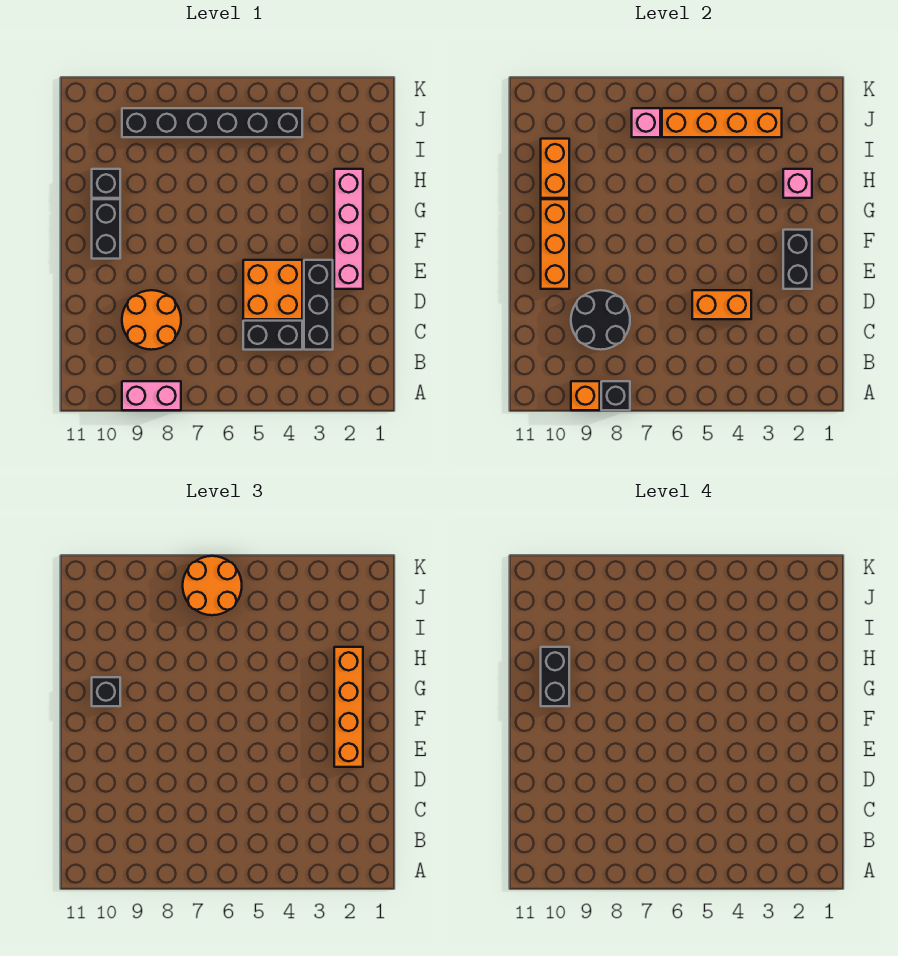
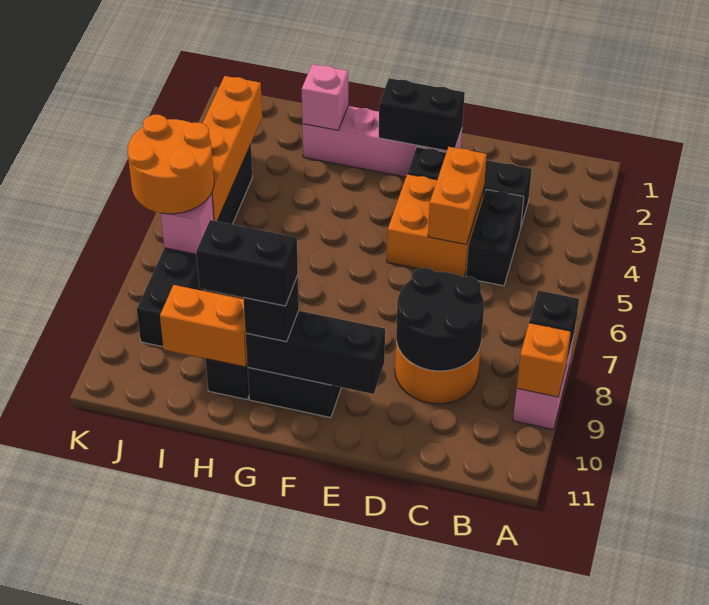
orange brick E2:H2 level 3 -> none
orange brick E10:G10 level 2 -> black brick E10:G10 level 2

